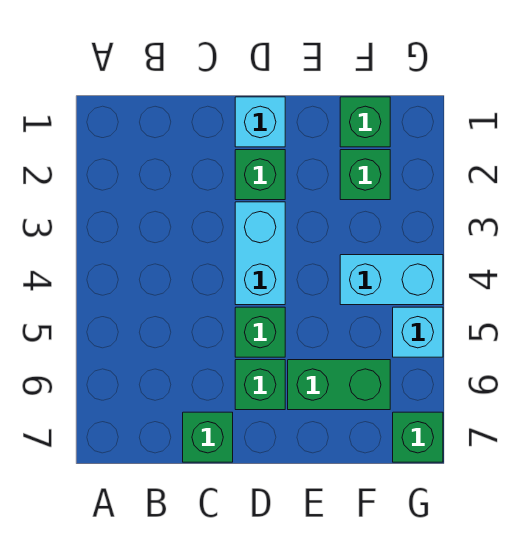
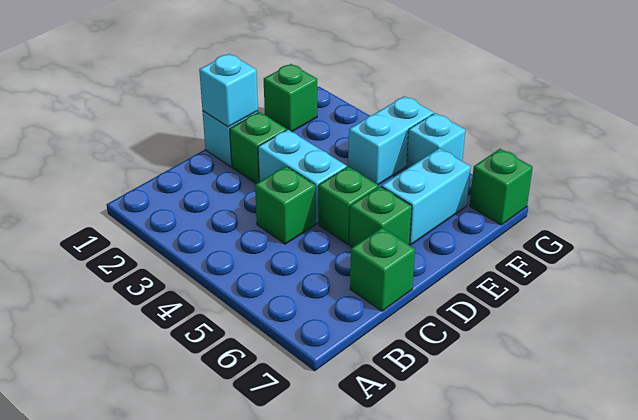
none -> cyan brick D1 level 2
green brick E6:F6 level 1 -> cyan brick E6:F6 level 1
green brick F2 level 1 -> green brick C4 level 1

